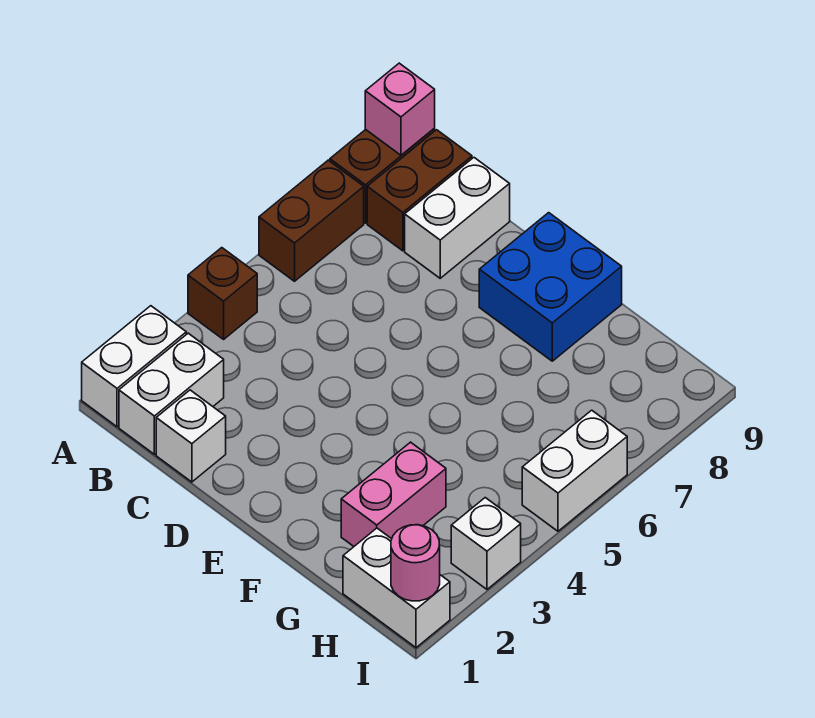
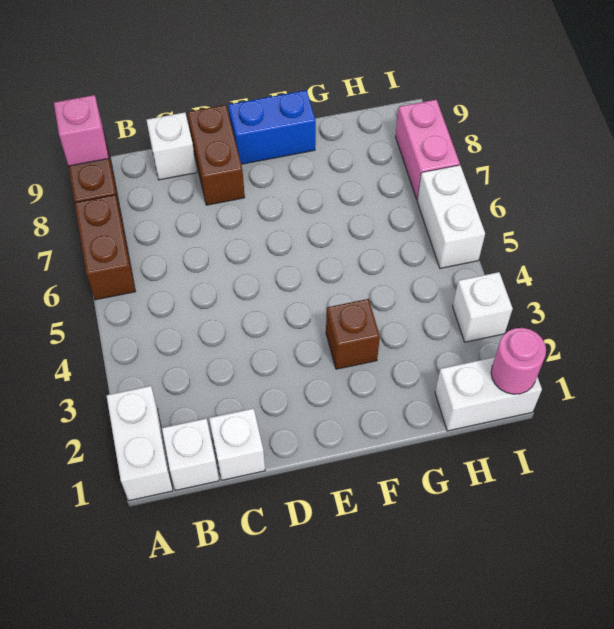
brown brick A4 level 1 -> brown brick F3 level 1
white brick B1:B2 level 1 -> white brick B1 level 1
brown brick B8:B9 level 1 -> brown brick D8:D9 level 1
white brick C8:C9 level 1 -> white brick C9 level 1
blue brick E8:F9 level 1 -> blue brick E9:F9 level 1
pink brick G2:G3 level 1 -> pink brick I7:I8 level 1

